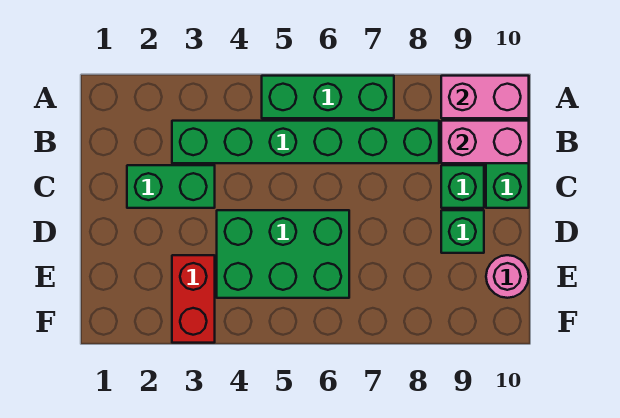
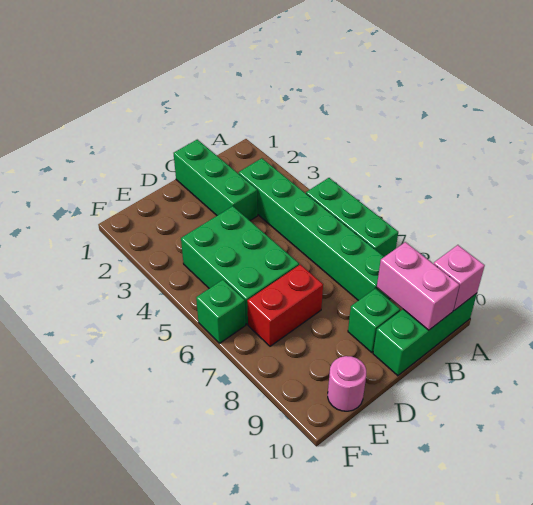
pink brick A9:A10 level 2 -> pink brick A10 level 2
green brick C2:C3 level 1 -> green brick C1:C3 level 1
green brick D9 level 1 -> green brick F6 level 1
red brick E3:F3 level 1 -> red brick D7:E7 level 1

